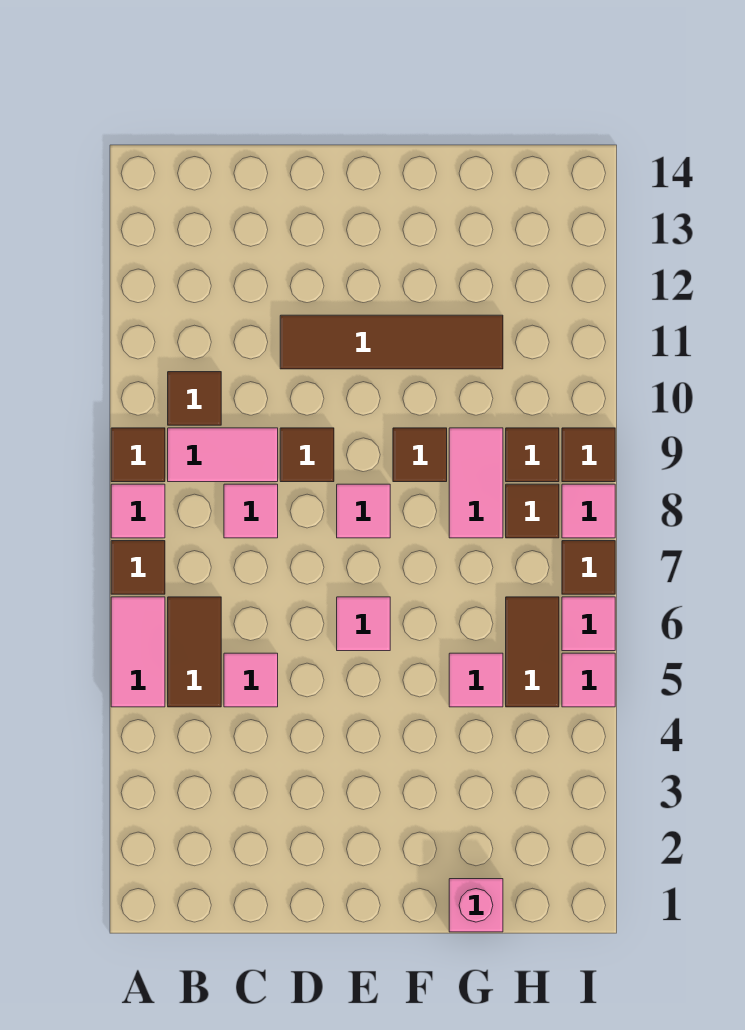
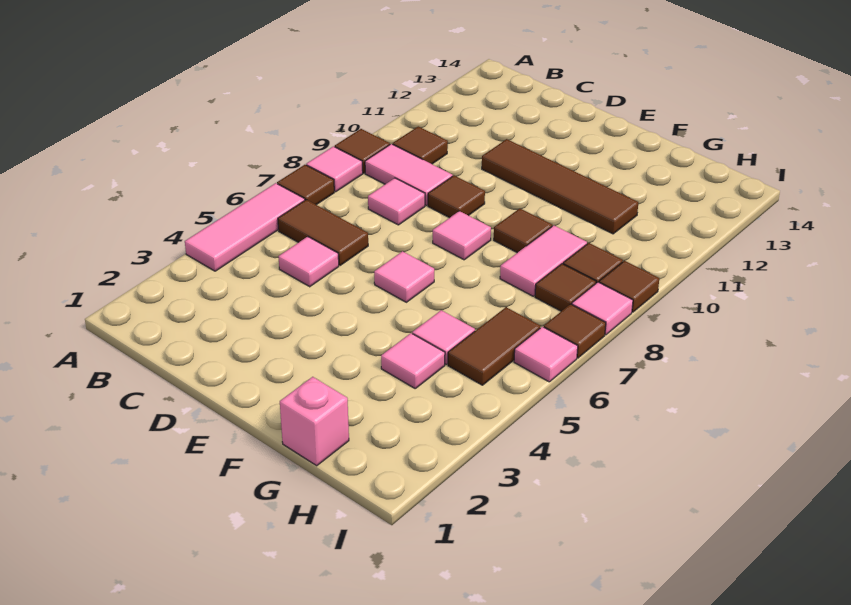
pink tile A5:A6 level 1 -> pink tile A4:A6 level 1
brown tile B5:B6 level 1 -> brown tile B6:C6 level 1
pink tile I5 level 1 -> pink tile G4 level 1

